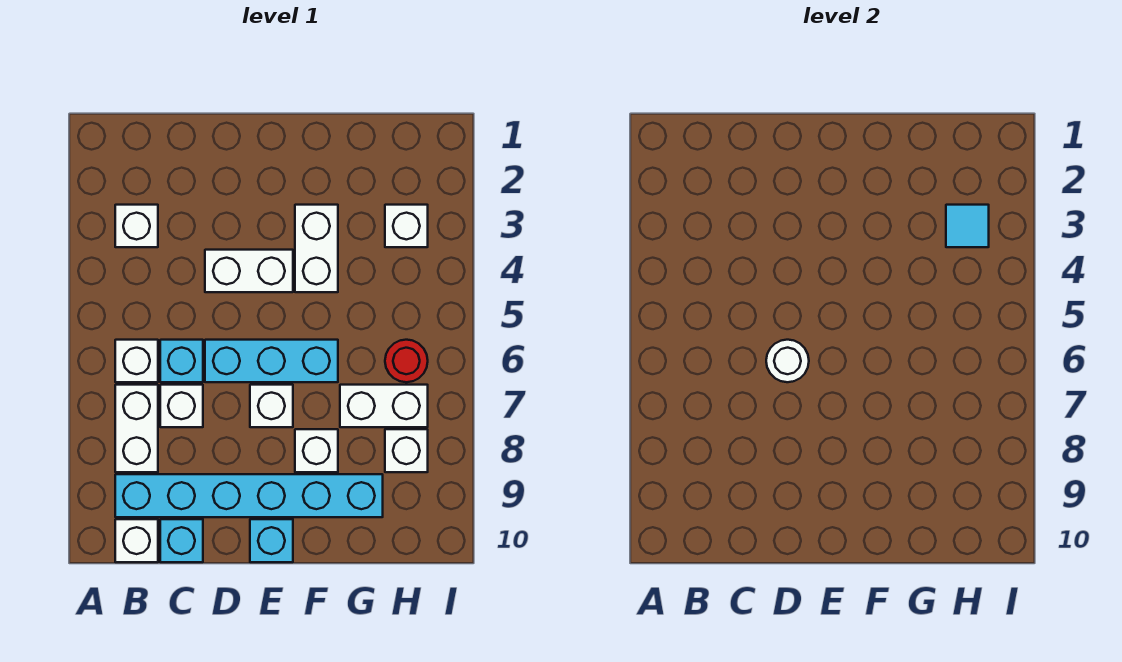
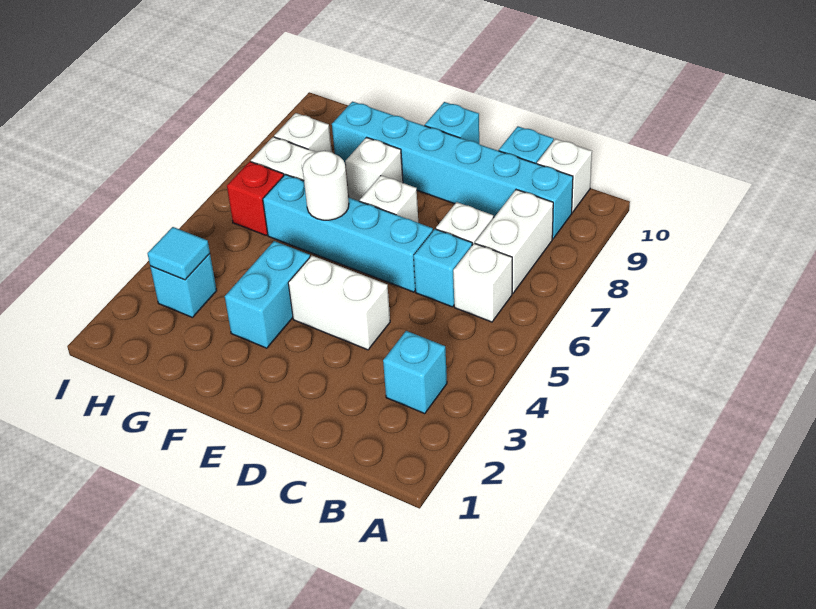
white brick B3 level 1 -> cyan brick B3 level 1
cyan brick D6:F6 level 1 -> cyan brick D6:G6 level 1
white round brick D6 level 2 -> white round brick F6 level 2
white brick F3:F4 level 1 -> cyan brick F3:F4 level 1
white brick H3 level 1 -> cyan brick H3 level 1
red round brick H6 level 1 -> red brick H6 level 1

